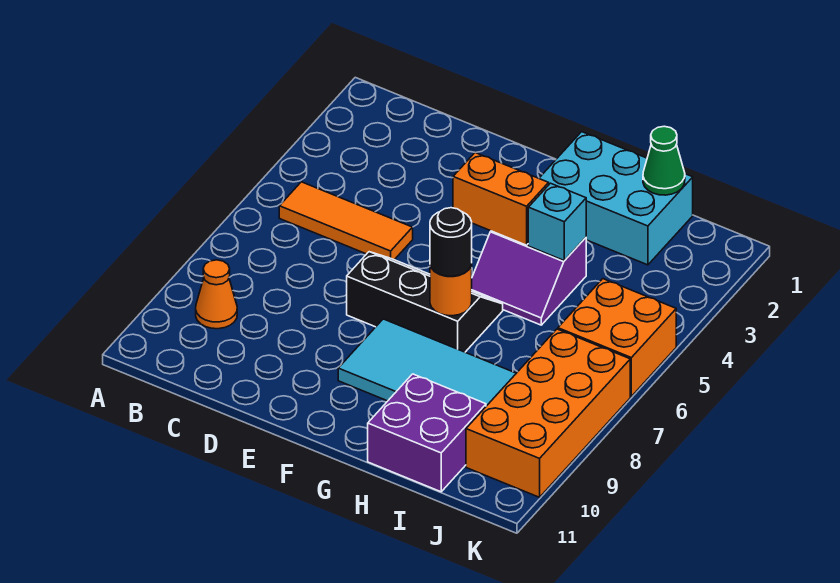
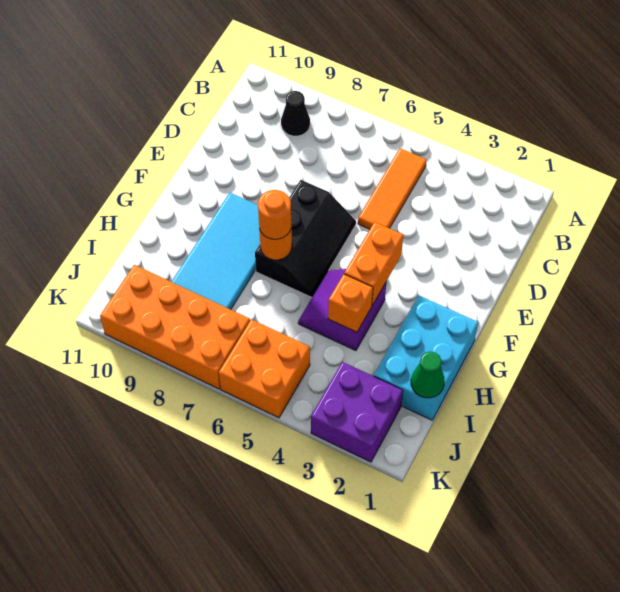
orange cone B9 level 1 -> black cone B9 level 1
black round brick G7 level 3 -> orange round brick G7 level 3
cyan brick H4 level 2 -> orange brick H4 level 2
purple brick H10:I11 level 1 -> purple brick J2:K3 level 1

